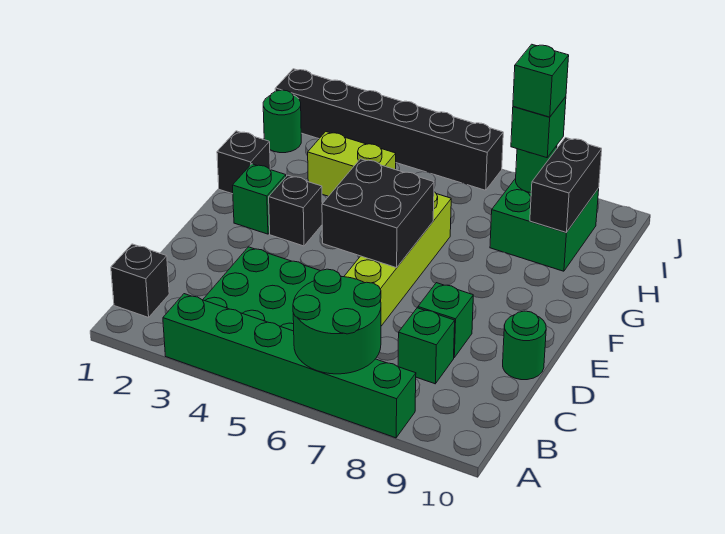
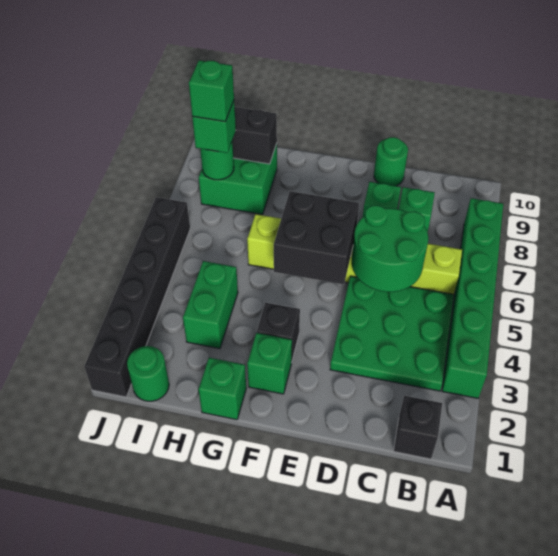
green round brick A6:B7 level 2 -> green round brick C5:D6 level 2
black brick G1 level 1 -> green brick G1 level 1
lime brick H3:H4 level 1 -> green brick H3:H4 level 1

